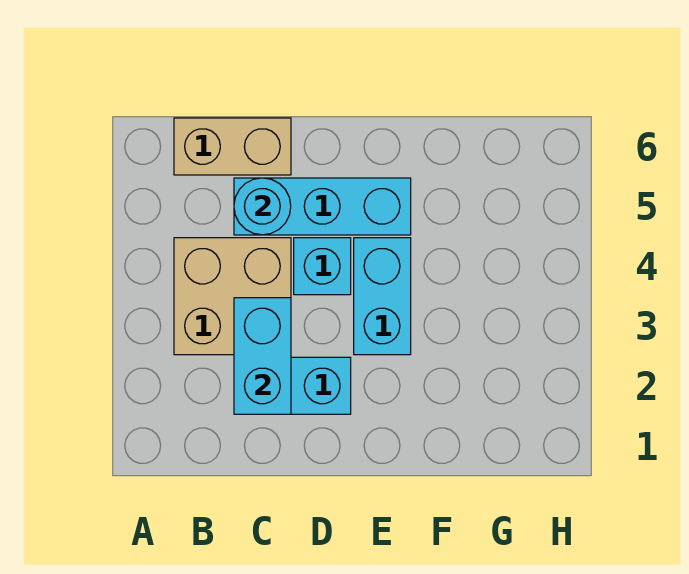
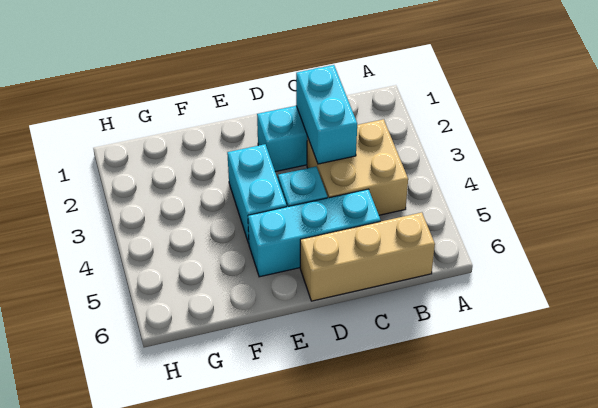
tan brick B6:C6 level 1 -> tan brick B6:D6 level 1
cyan round brick C5 level 2 -> none

